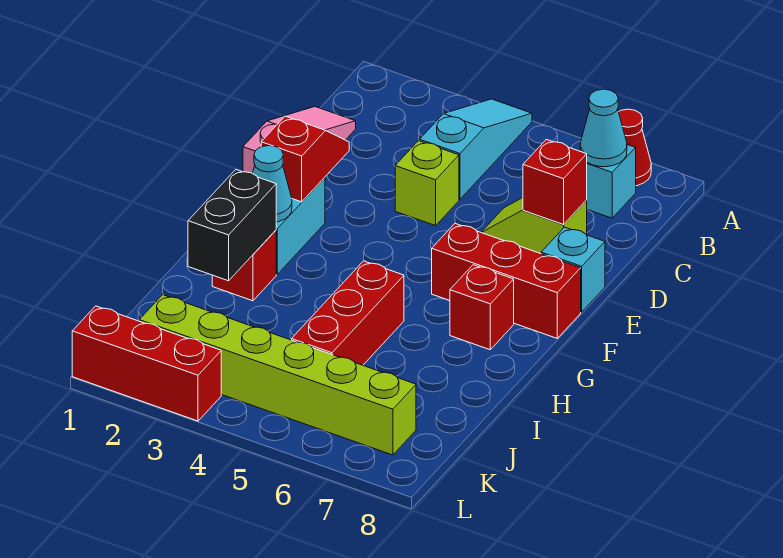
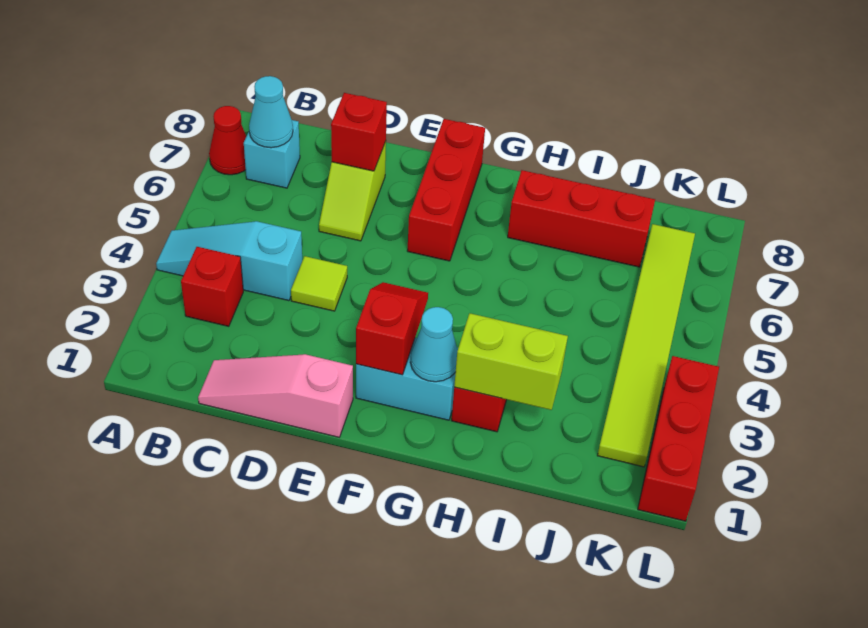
lime brick D4 level 1 -> lime tile D4 level 1
red slope E2:F2 level 2 top F -> red slope F2:F3 level 2 top 2
cyan brick E8 level 1 -> none
red brick G7 level 1 -> red brick B3 level 1
black brick H2:I2 level 2 -> lime brick H2:I2 level 2
red brick H5:J5 level 1 -> red brick H7:J7 level 1
lime brick K2:K7 level 1 -> lime tile K2:K7 level 1

